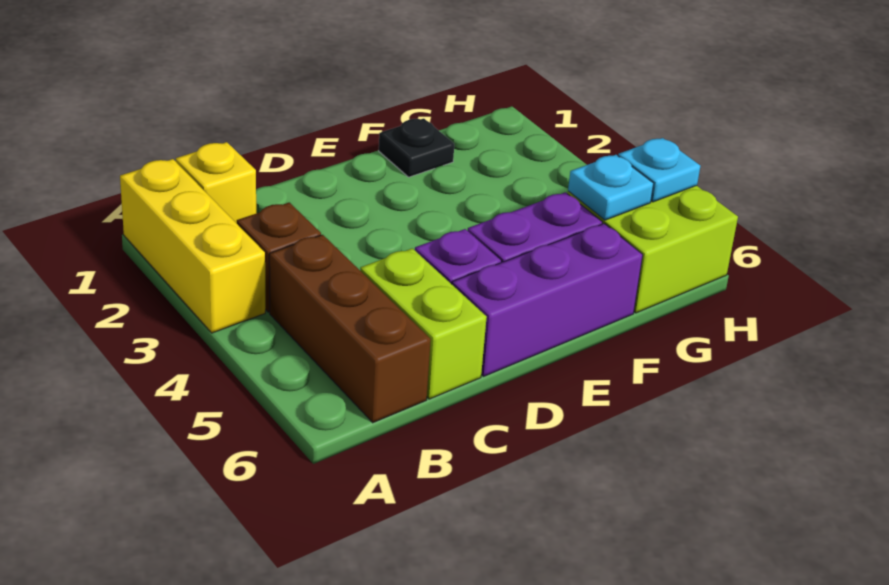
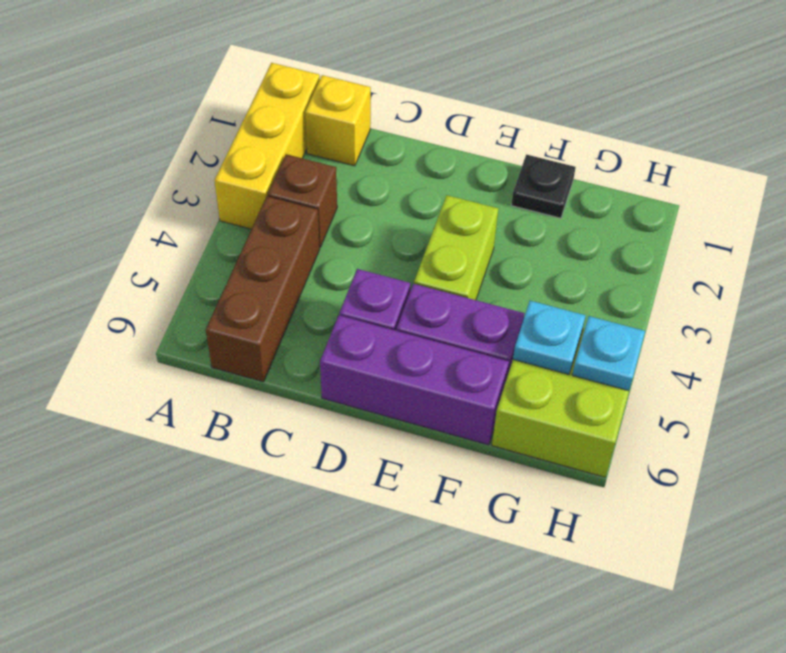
lime brick C5:C6 level 1 -> lime brick E3:E4 level 1

